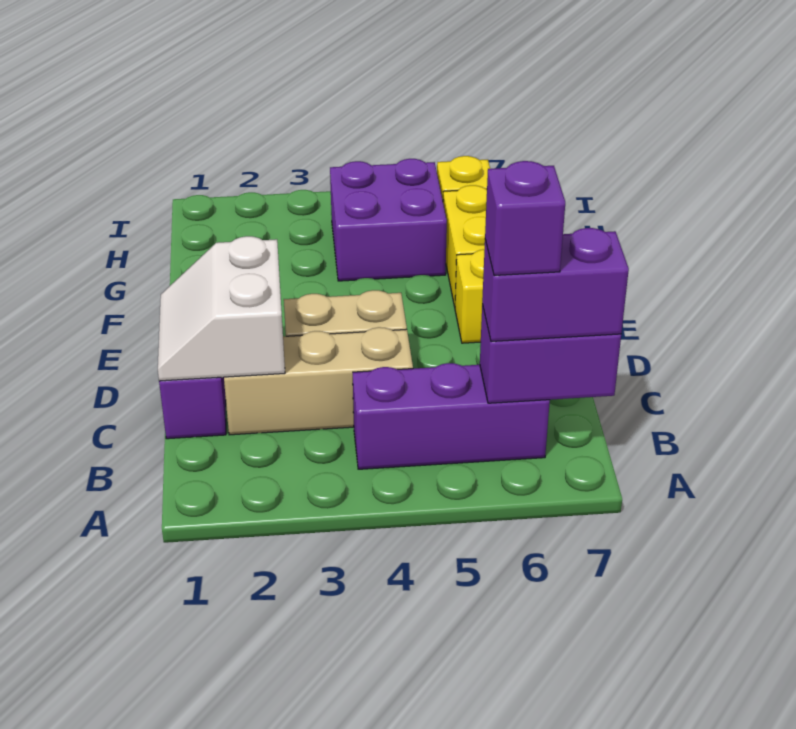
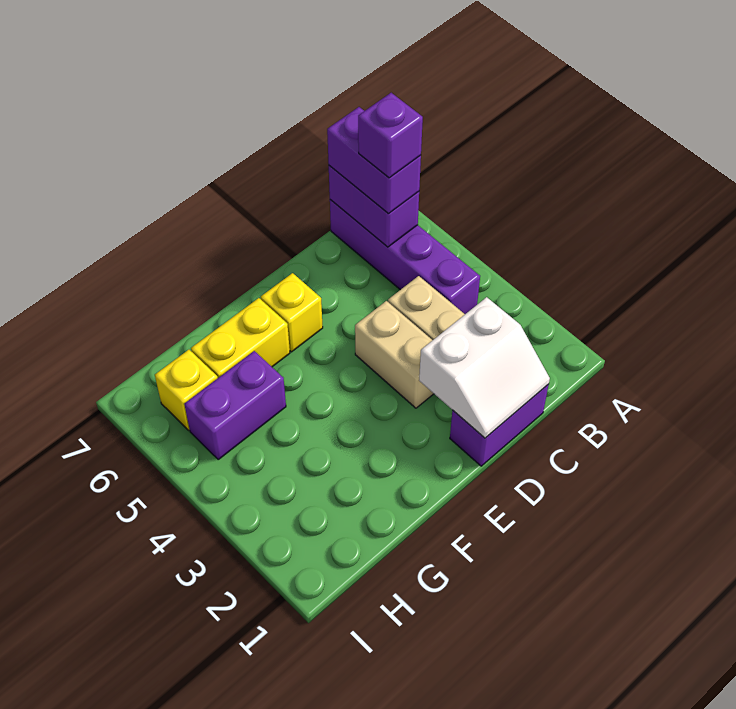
purple brick B4:B6 level 1 -> purple brick B4:B7 level 1
purple brick G4:H5 level 1 -> purple brick G5:H5 level 1

